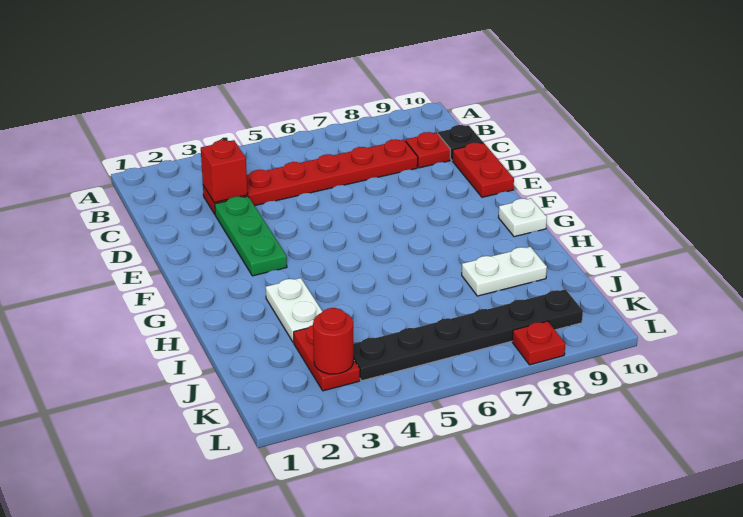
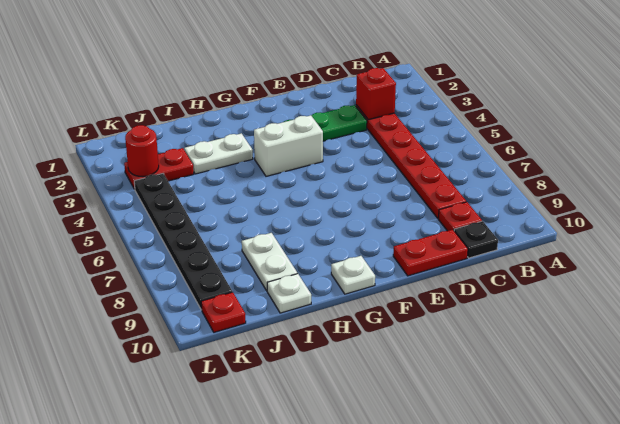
none -> white brick F4:G4 level 1
none -> white plate I10 level 1
red plate L8 level 1 -> red plate K10 level 1

